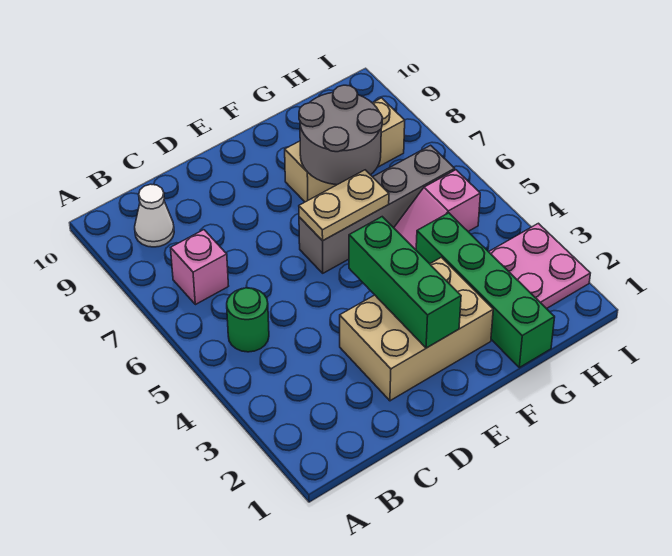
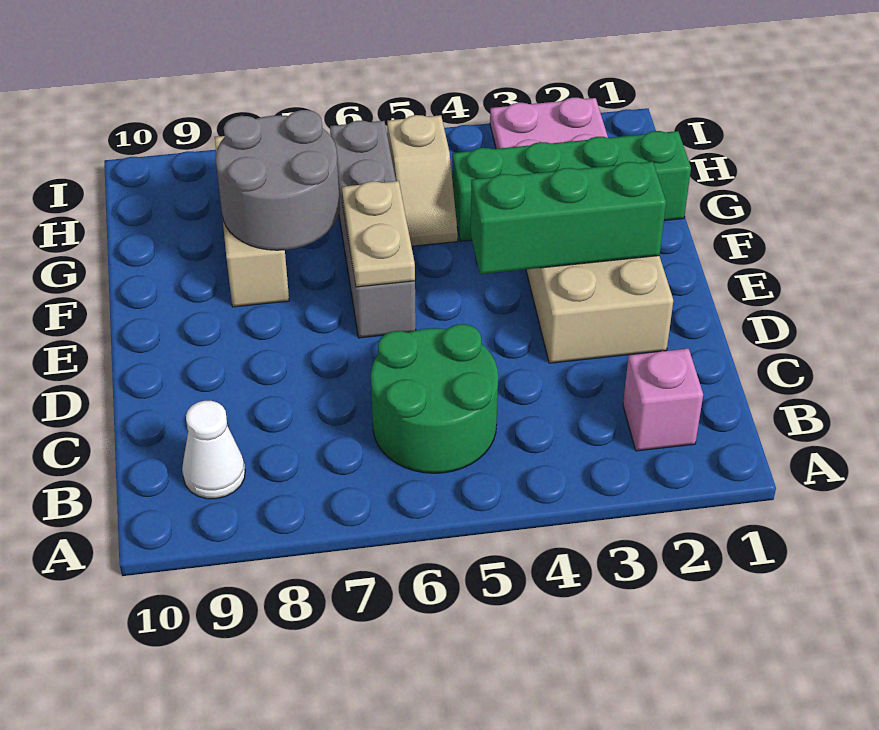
green round brick B5 level 1 -> green round brick B5:C6 level 1
pink brick B7 level 1 -> pink brick B2 level 1
pink slope G5:H5 level 1 top H -> tan slope G5:H5 level 1 top H

